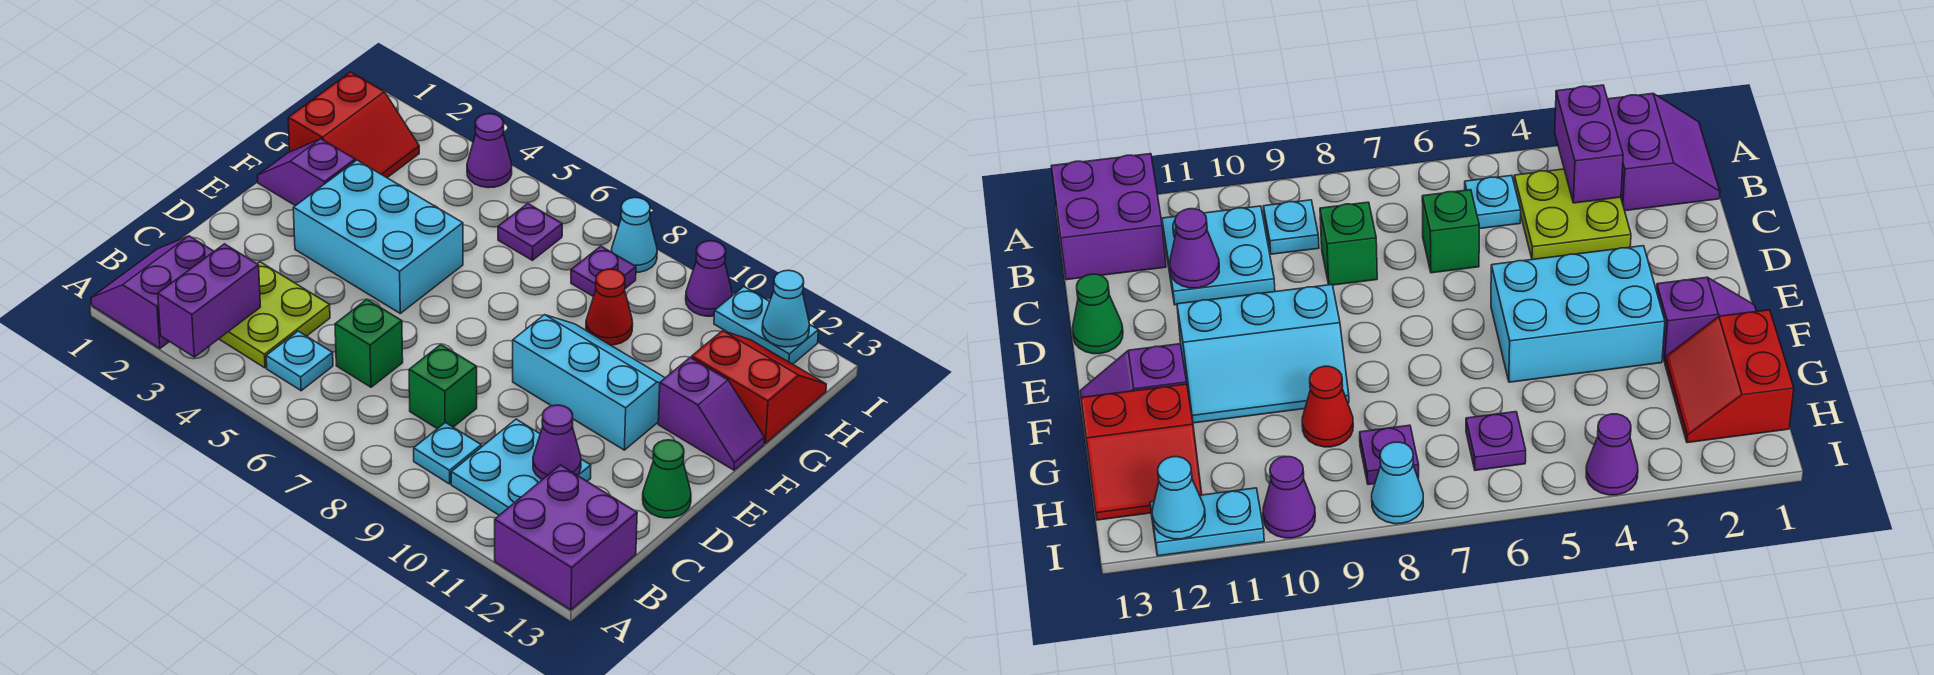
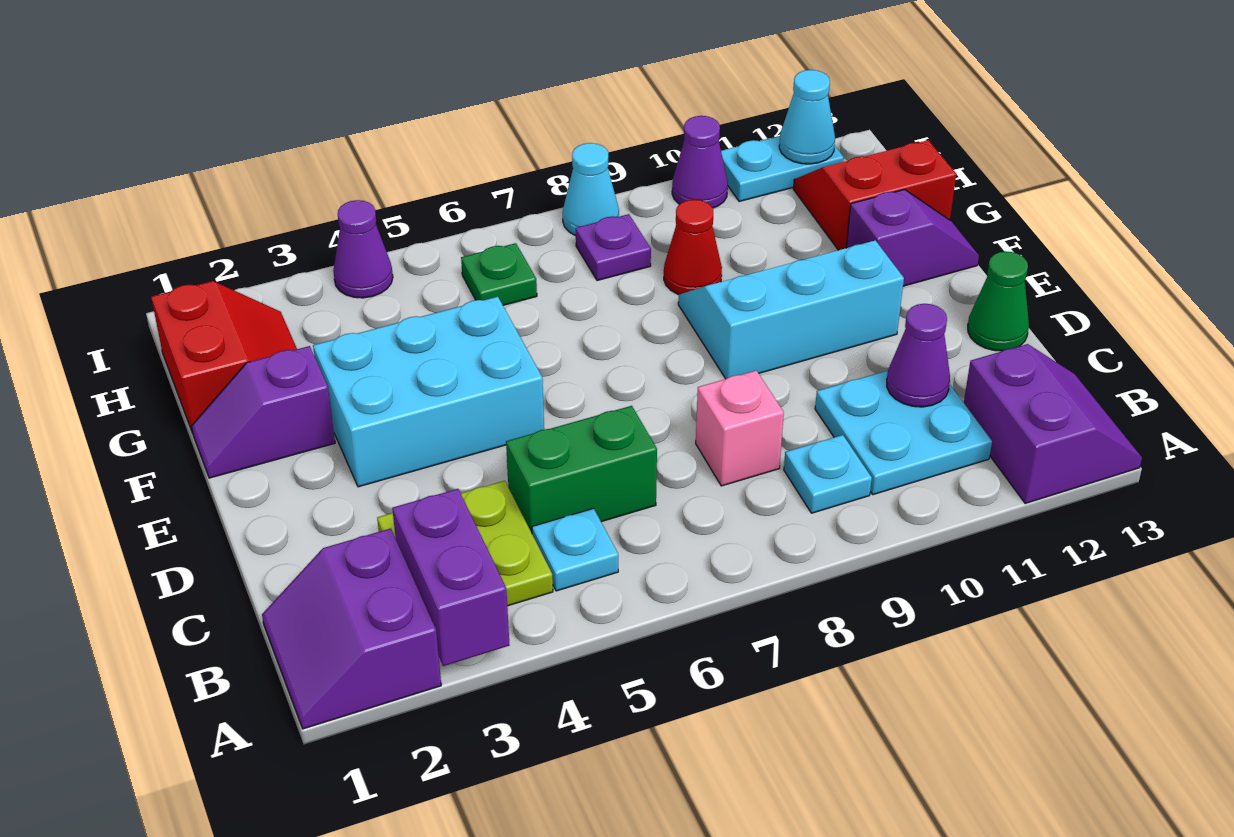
purple brick A12:B13 level 1 -> purple slope A12:B13 level 1 top 12
green brick C6 level 1 -> green brick C5:C6 level 1
green brick C8 level 1 -> pink brick C8 level 1
purple plate H6 level 1 -> green plate H6 level 1

